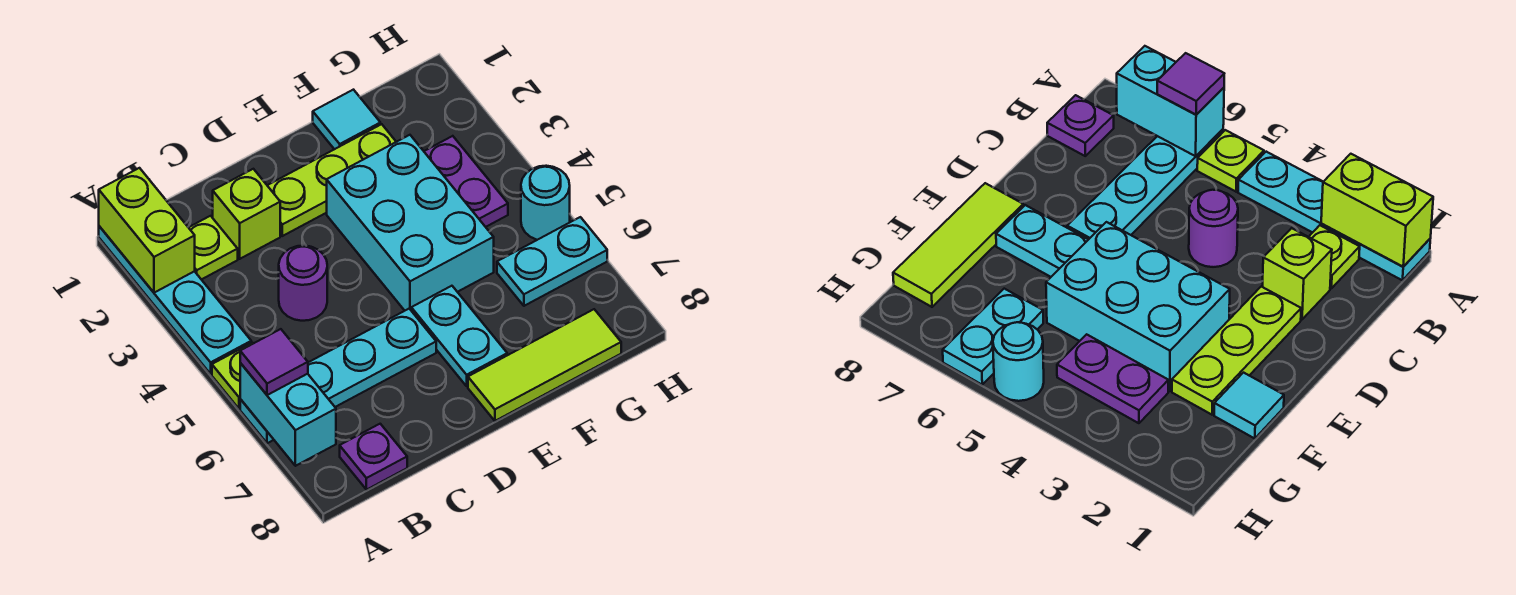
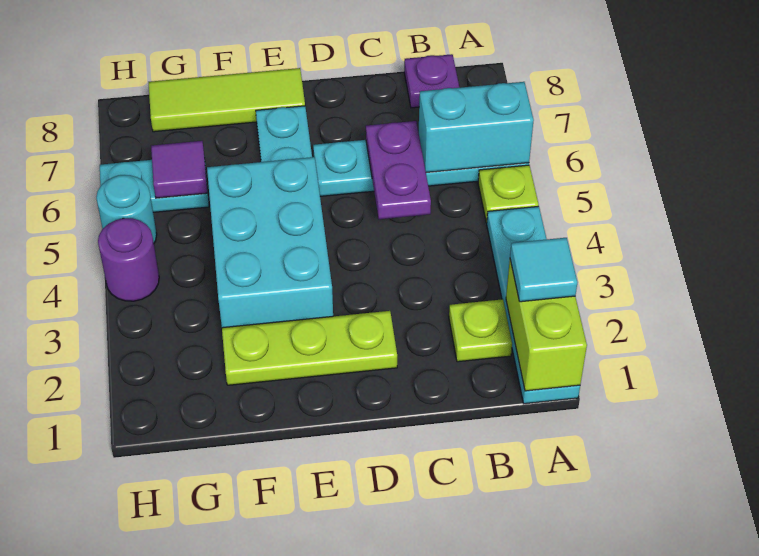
cyan brick A6:A7 level 2 -> cyan brick A6:B6 level 2
purple tile A6 level 3 -> purple tile G6 level 2
lime brick C2 level 1 -> none
purple round brick C4 level 1 -> purple round brick H4 level 1
cyan tile F1 level 1 -> cyan tile A2 level 3
purple plate G3:G4 level 1 -> purple plate C5:C6 level 2

